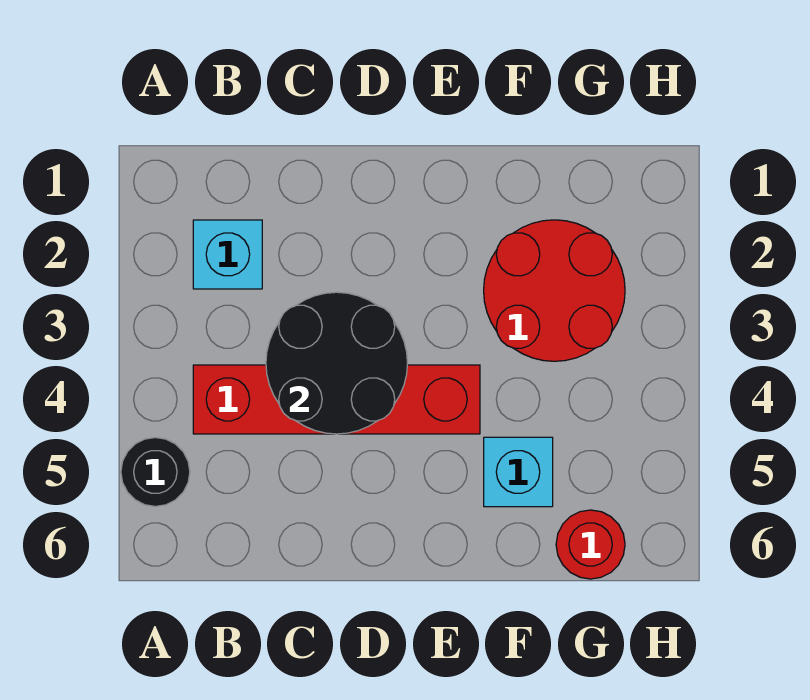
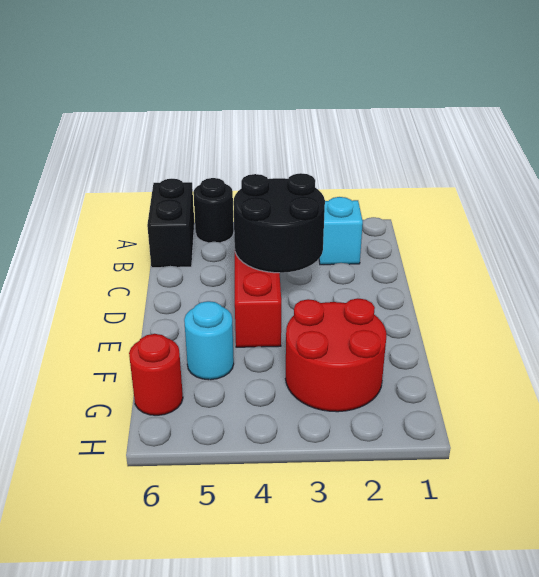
none -> black brick A6:B6 level 1
cyan brick F5 level 1 -> cyan round brick F5 level 1

